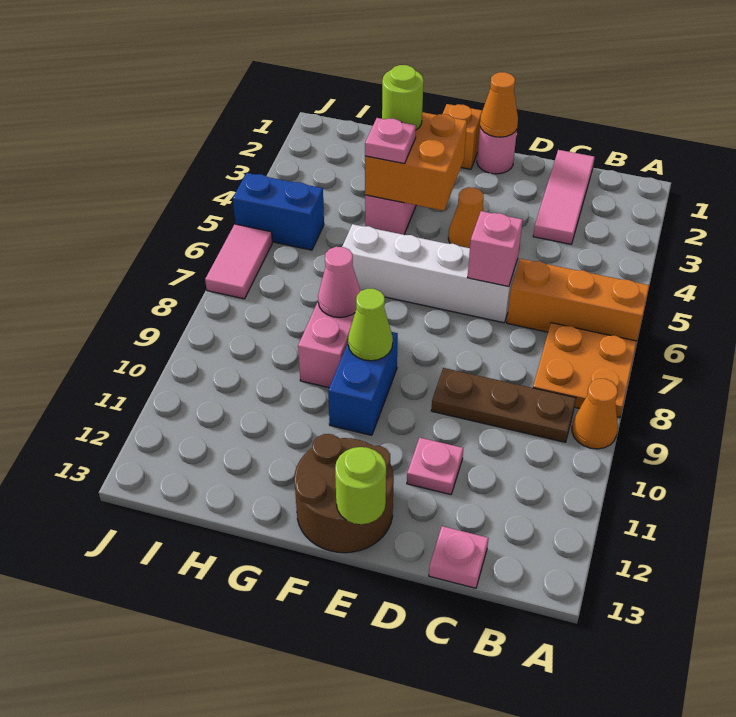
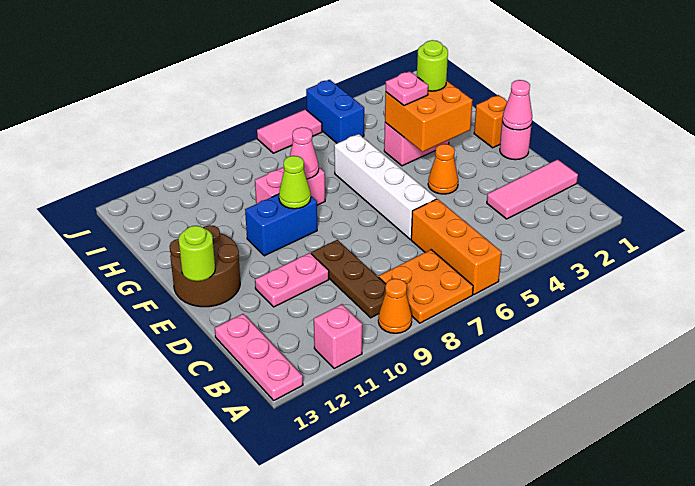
pink plate C13 level 1 -> pink plate A13:C13 level 1
pink brick D6 level 2 -> pink brick A11 level 1
pink plate D11 level 1 -> pink plate D10:D11 level 1
orange cone E1 level 2 -> pink cone E1 level 2

